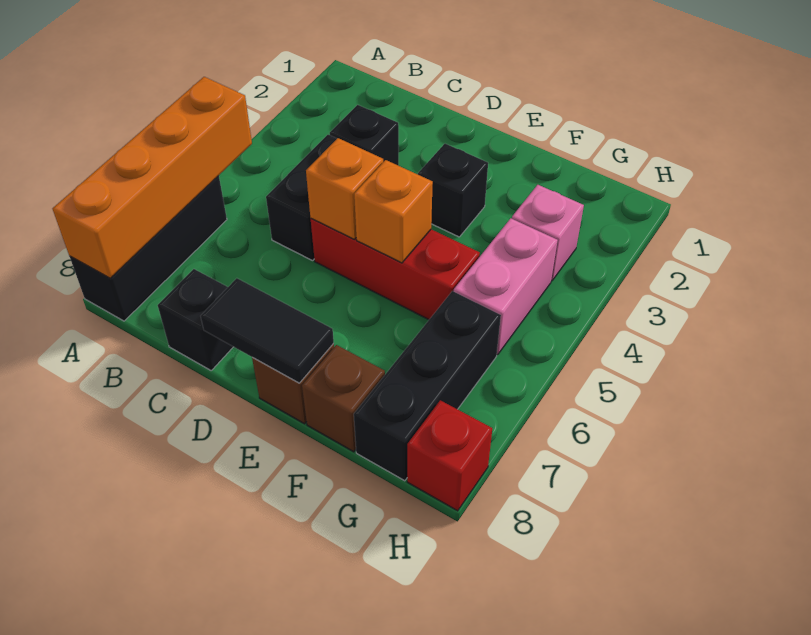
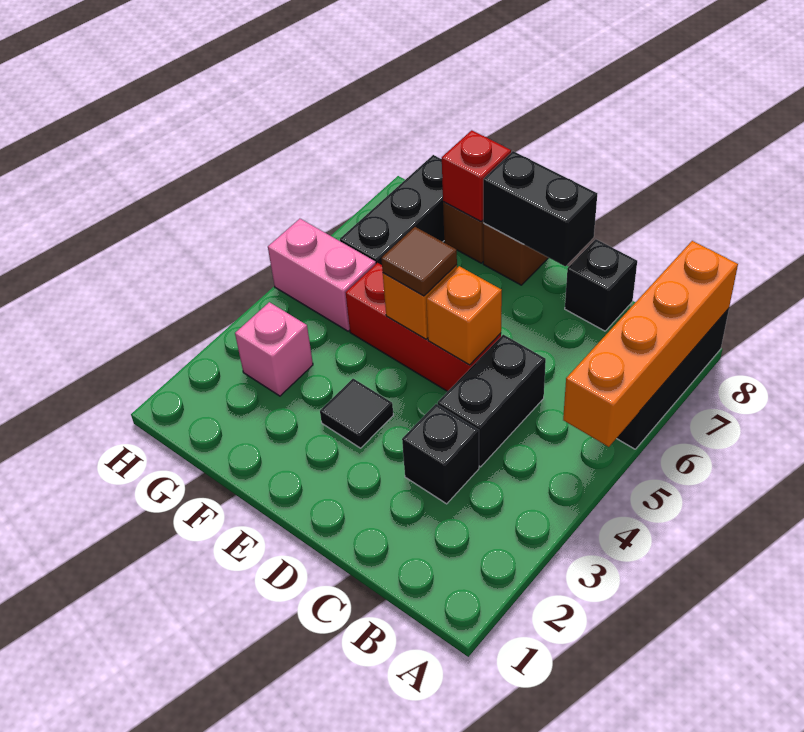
black tile D8:E8 level 2 -> black brick D8:E8 level 2
black brick E3 level 1 -> black tile E3 level 1
none -> brown tile E5 level 3
pink brick G4:G5 level 1 -> pink brick G5:H5 level 1
red brick H8 level 1 -> red brick F8 level 2

